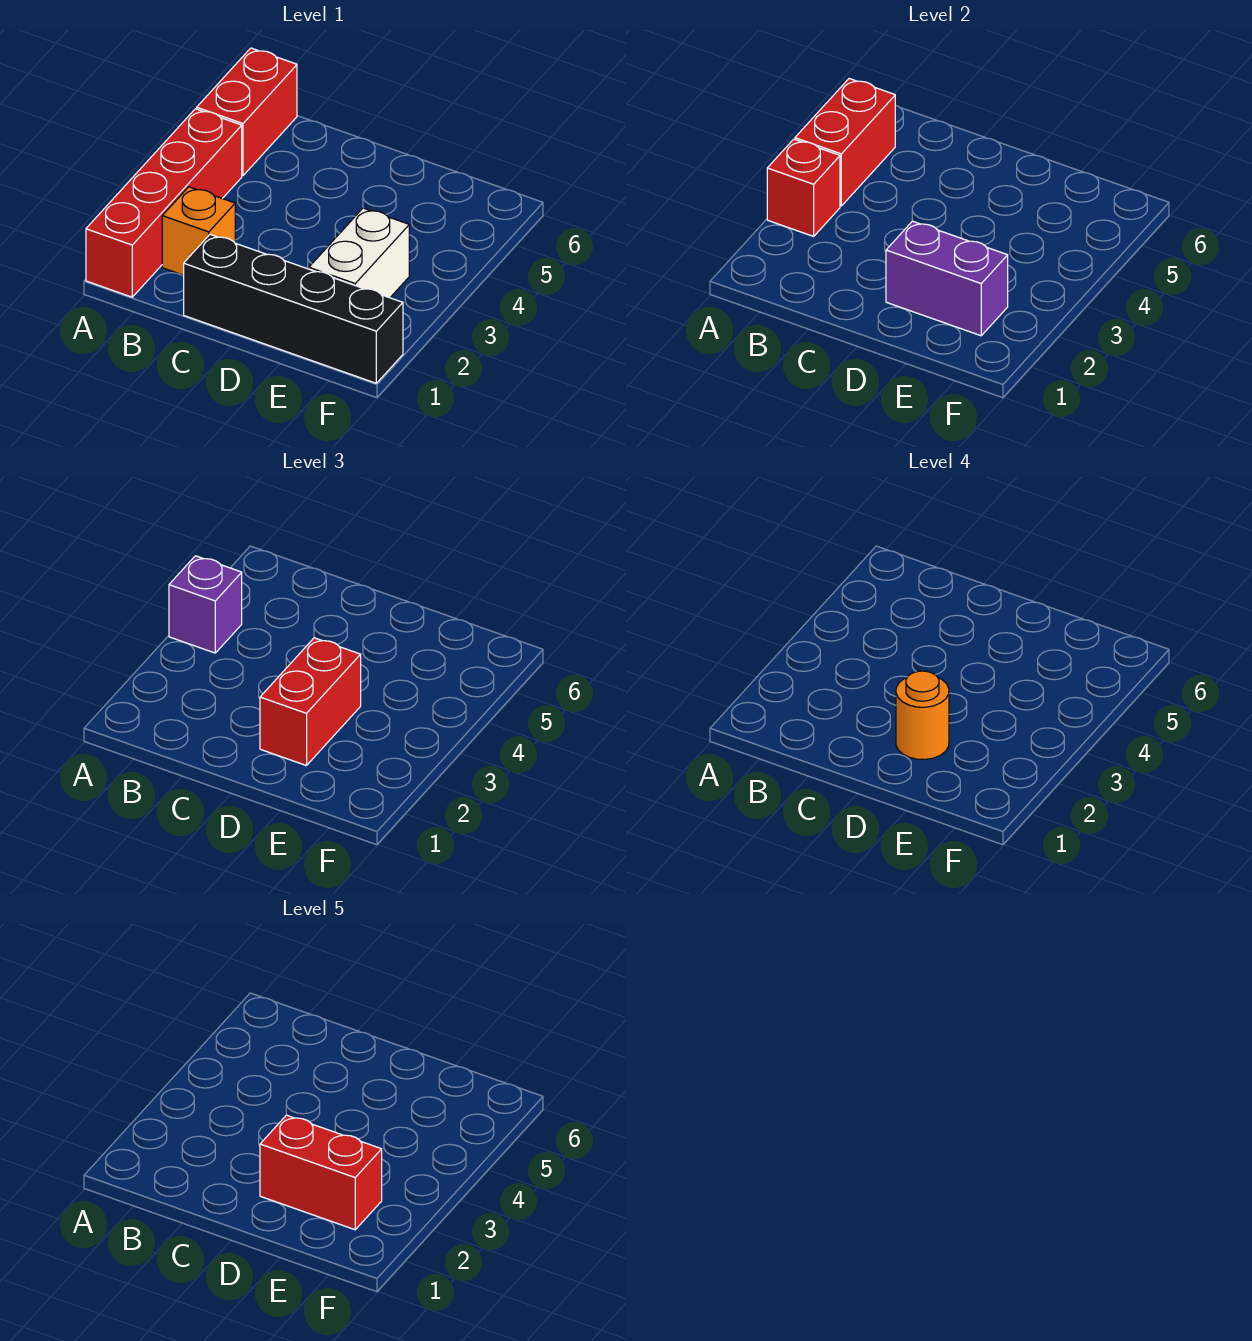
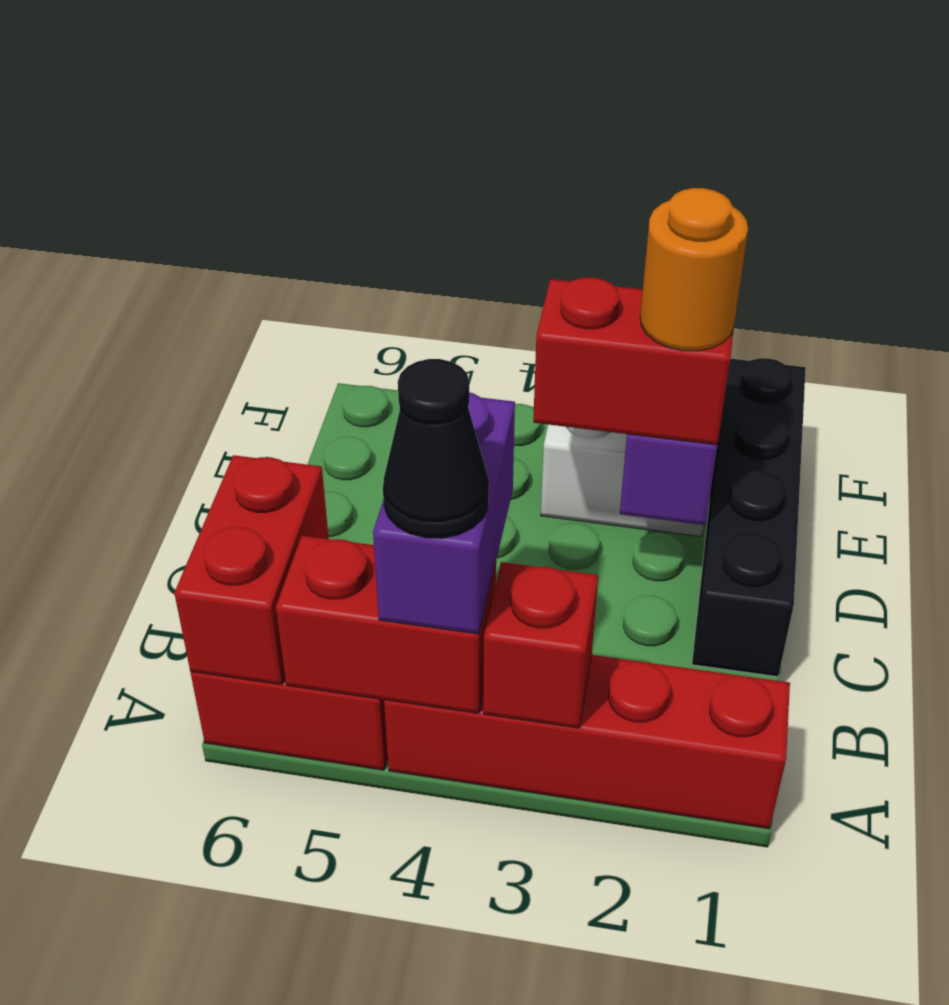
purple brick A4 level 3 -> purple brick A4:B4 level 3
none -> black cone A4 level 4
orange brick B2 level 1 -> none
red brick D2:E2 level 5 -> red brick A6:B6 level 2

